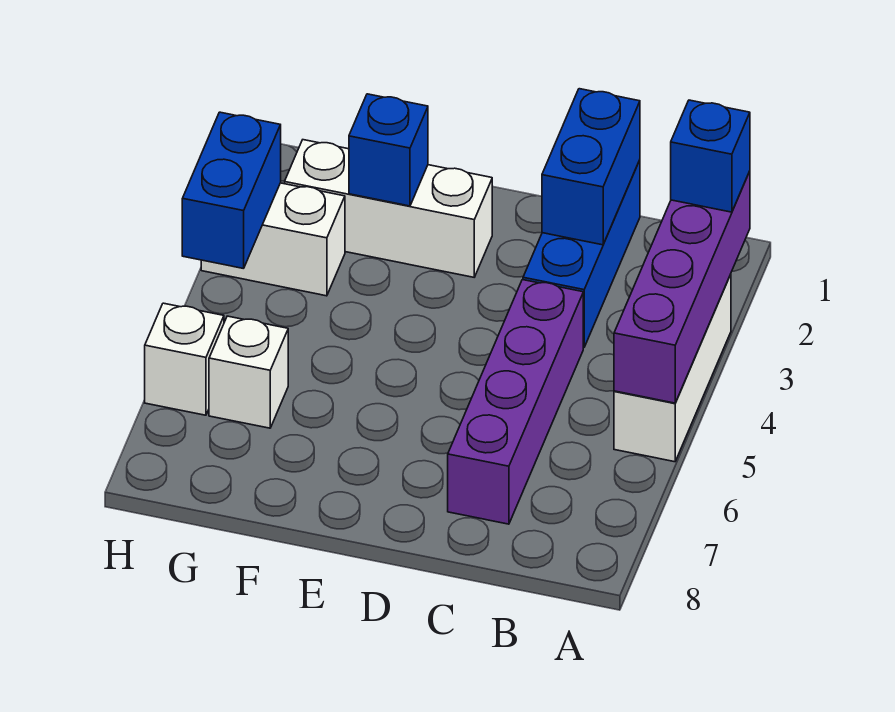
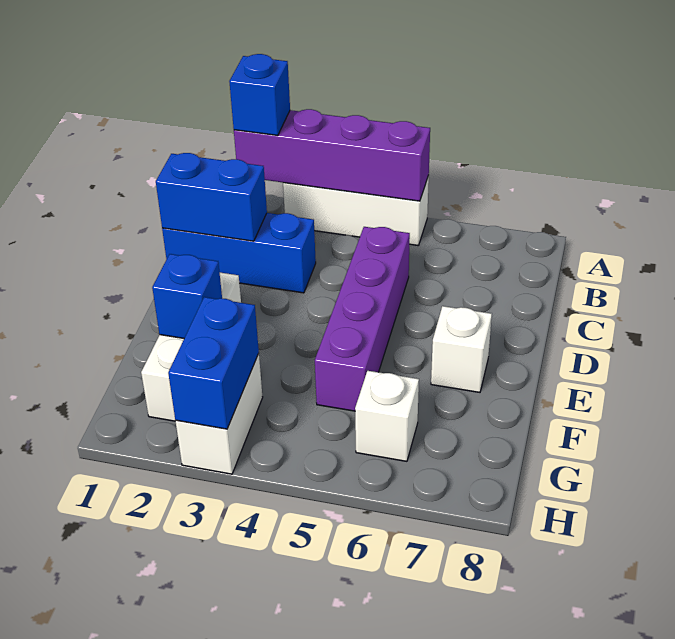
purple brick C4:C7 level 1 -> purple brick C5:F5 level 1
blue brick H3:H4 level 2 -> blue brick G3:H3 level 2
white brick H6 level 1 -> white brick E7 level 1

